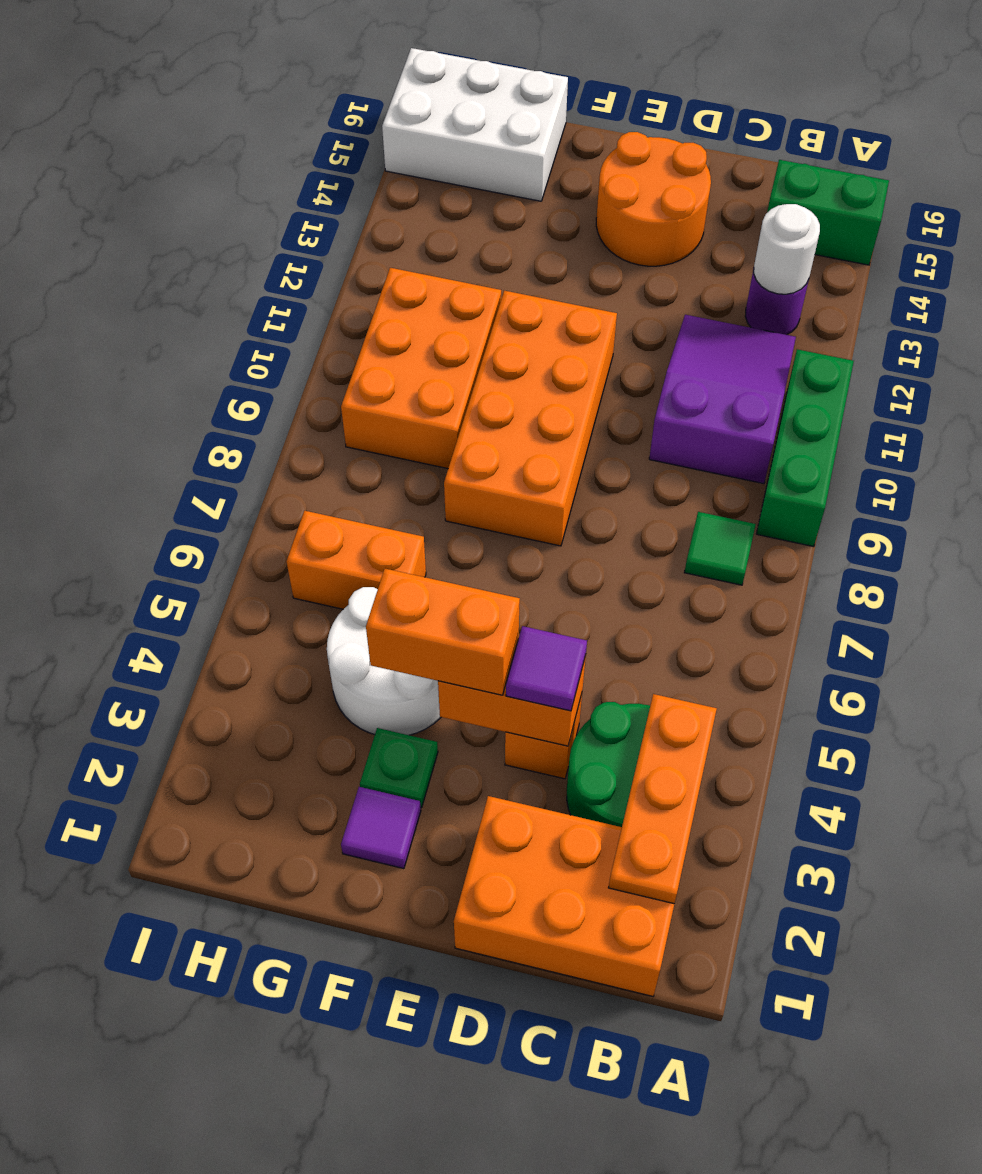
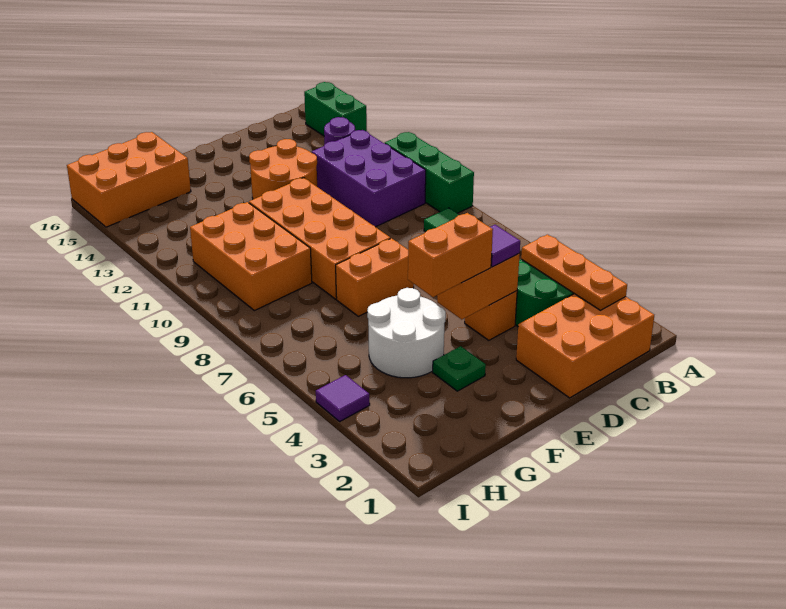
green brick A15:B15 level 1 -> green brick A14:A15 level 1
purple slope B10:C12 level 1 top 10 -> purple brick B10:C12 level 1
white round brick B13 level 2 -> none
orange round brick D14:E15 level 1 -> orange round brick D12:E13 level 1
purple tile F2 level 1 -> purple tile I4 level 1
orange brick G6:H6 level 1 -> orange brick E7:F7 level 1
white brick G15:I16 level 1 -> orange brick G15:I16 level 1

